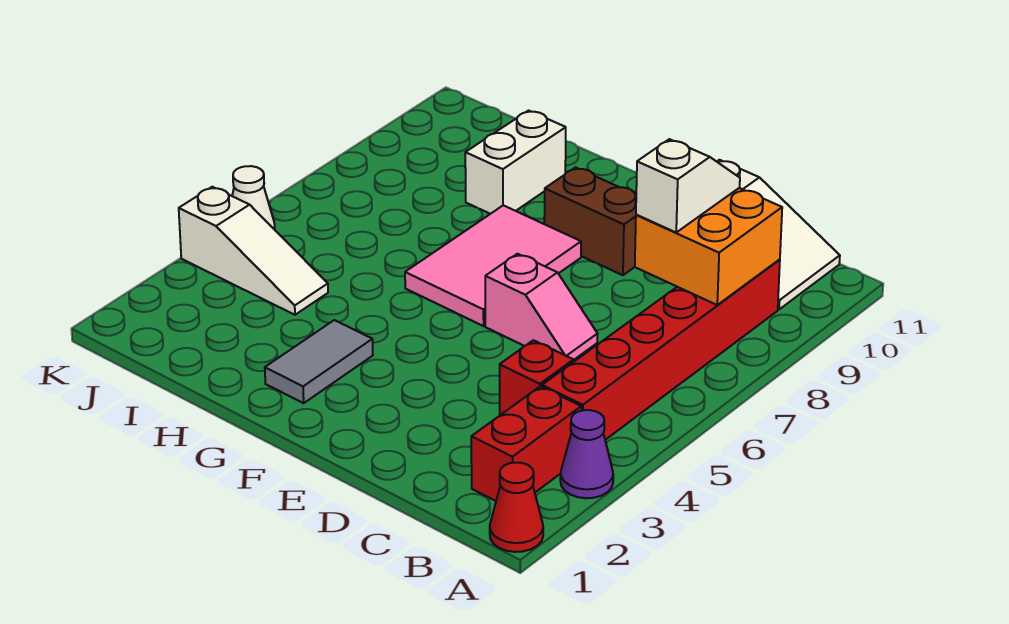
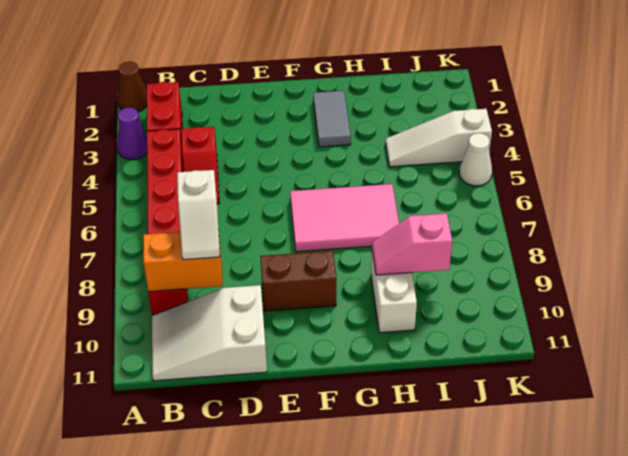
red cone A1 level 1 -> brown cone A1 level 1
orange brick B8:C9 level 2 -> orange brick B9:C9 level 2
pink slope D6:E6 level 1 top E -> pink slope H9:I9 level 2 top I
pink tile F6:G8 level 1 -> pink tile F6:H7 level 1

